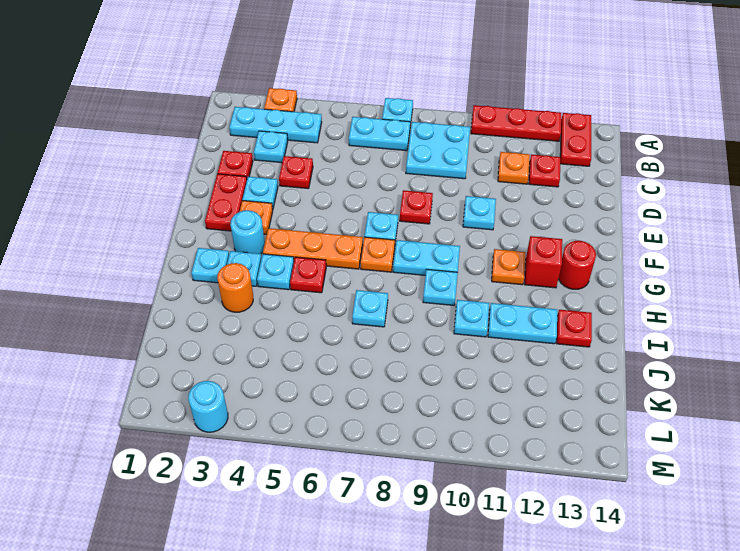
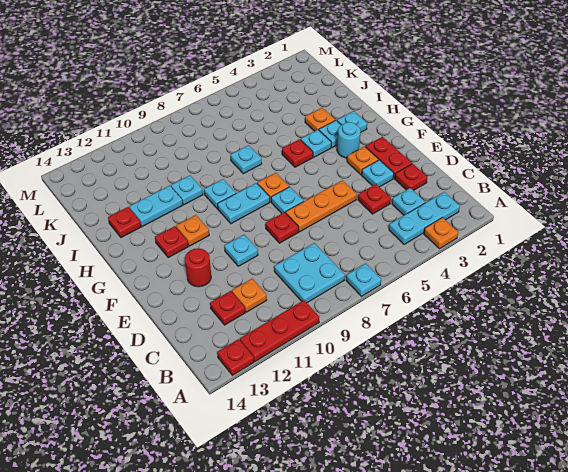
red plate A13:B13 level 1 -> red plate A13 level 1
cyan plate B6:B7 level 1 -> none
orange plate G4:G6 level 1 -> orange plate E5:E7 level 1
red brick G12 level 1 -> red plate G12 level 1
red round brick G13 level 1 -> red round brick E12 level 1
orange round brick I3 level 1 -> orange plate I3 level 1
cyan round brick M3 level 1 -> none

